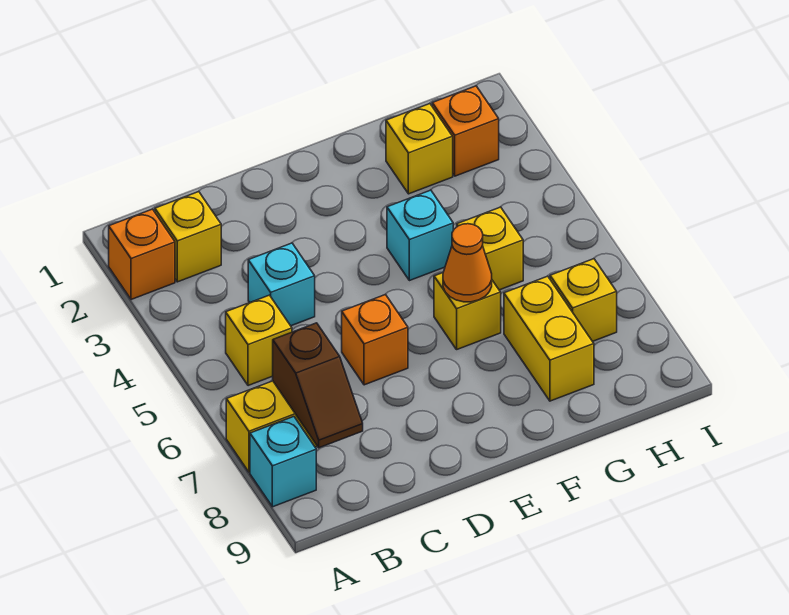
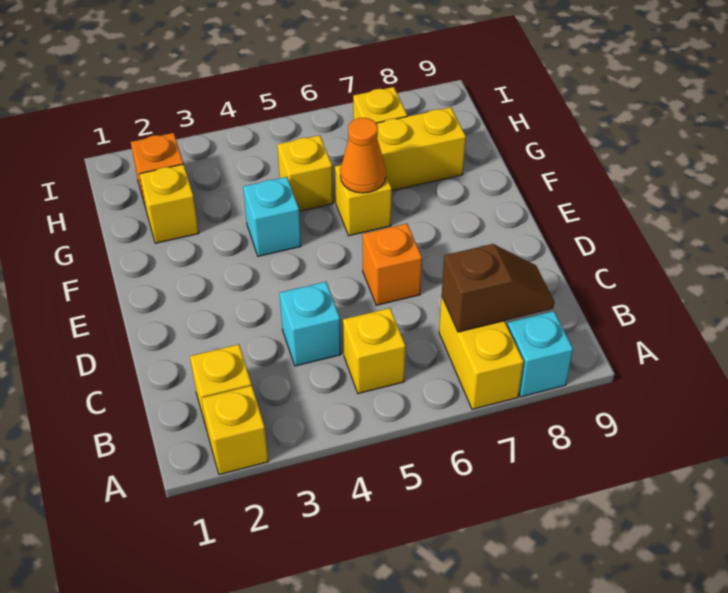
orange brick A2 level 1 -> yellow brick A2 level 1

